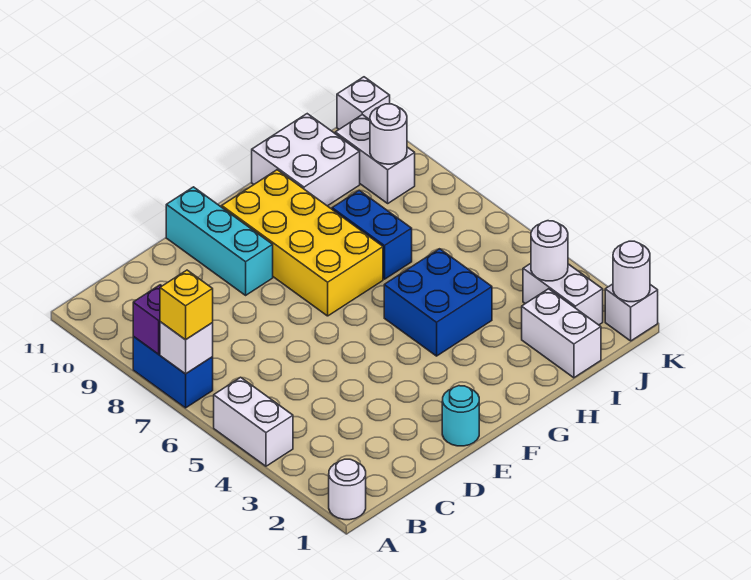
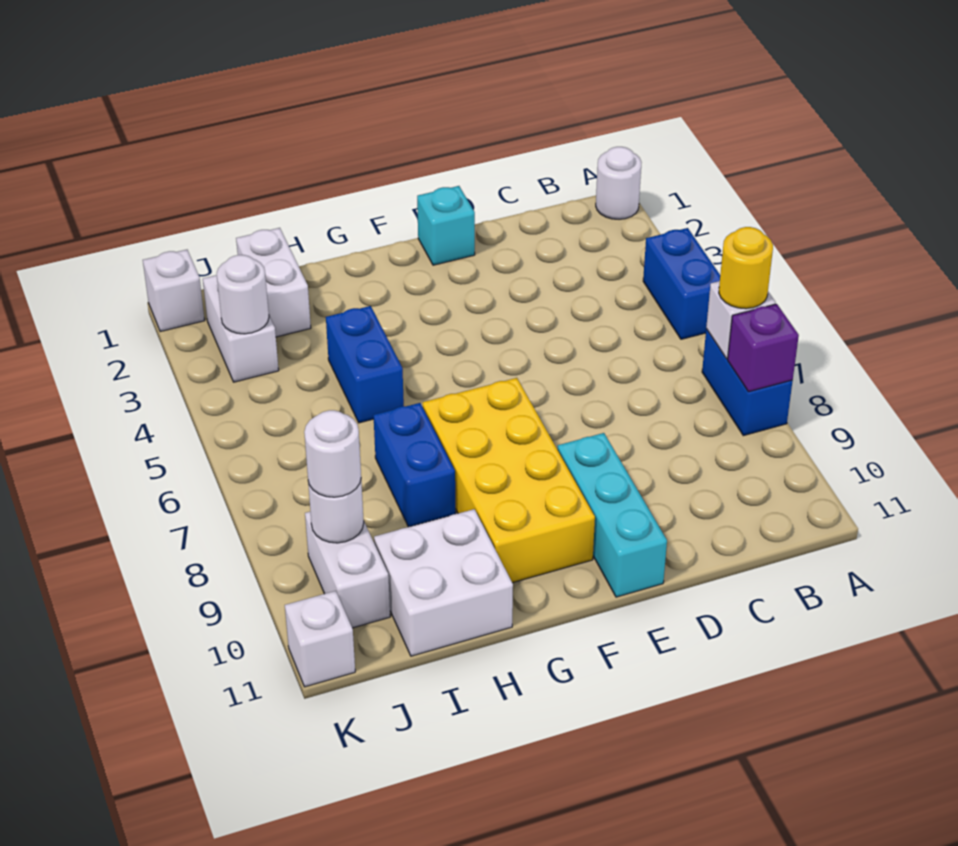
white brick A4:A5 level 1 -> blue brick A4:A5 level 1
yellow brick A7 level 3 -> yellow round brick A7 level 3
cyan round brick E1 level 1 -> cyan brick E1 level 1
blue brick G4:H5 level 1 -> blue brick H4:H5 level 1
white round brick K1 level 2 -> white round brick J9 level 3

